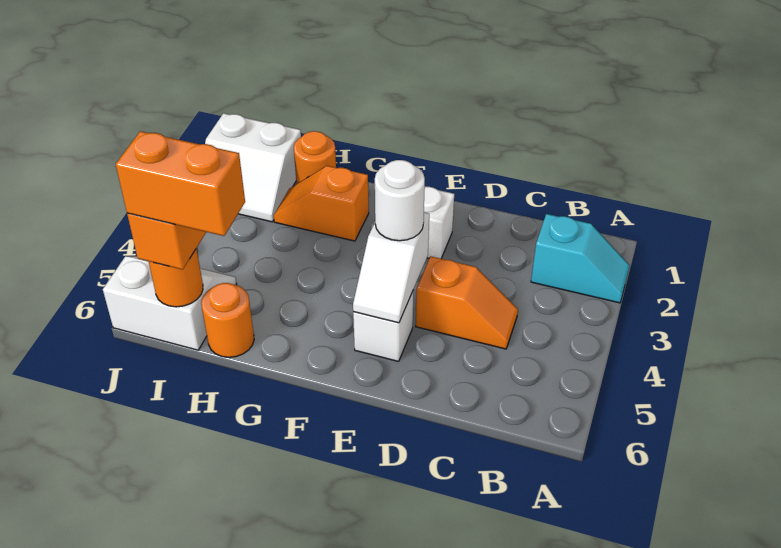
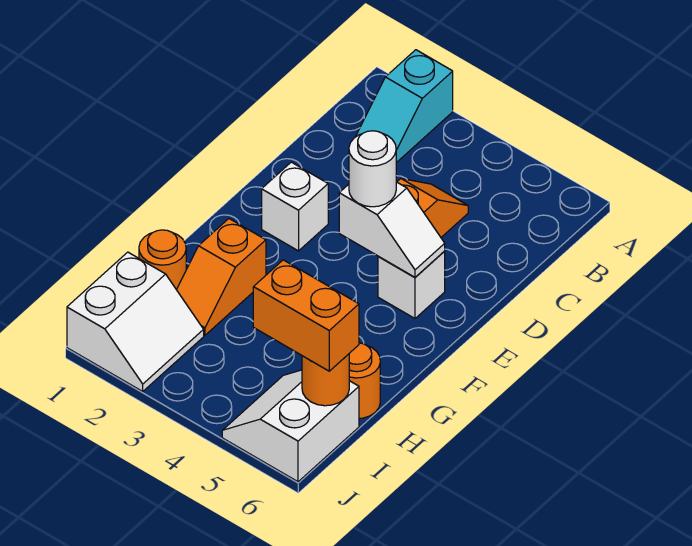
cyan slope A2:B2 level 1 top B -> cyan slope A2:B2 level 1 top A
orange brick H6:I6 level 4 -> none

